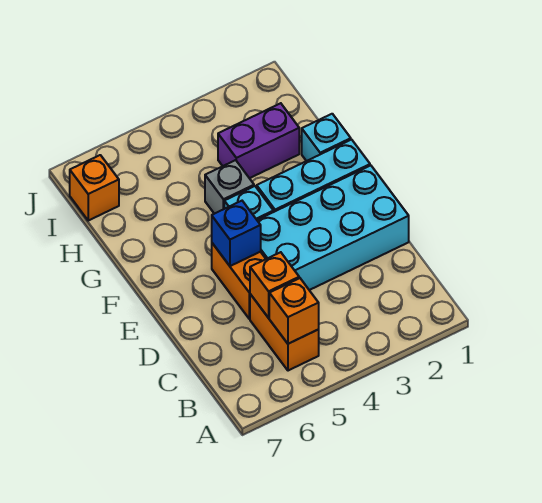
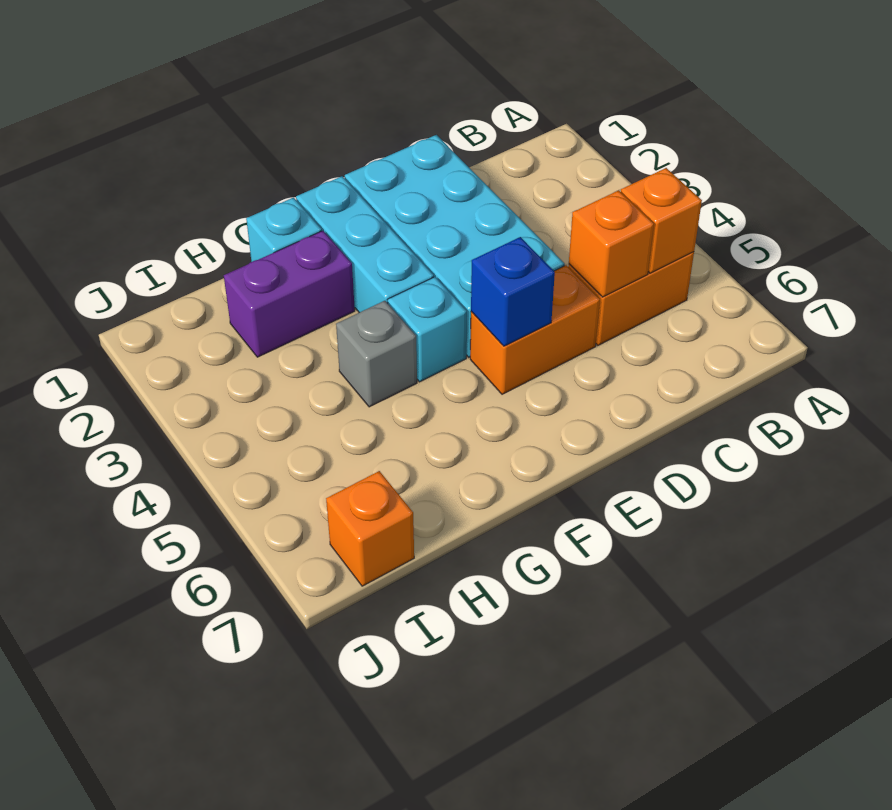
purple brick H2:H3 level 1 -> purple brick G2:H2 level 1

